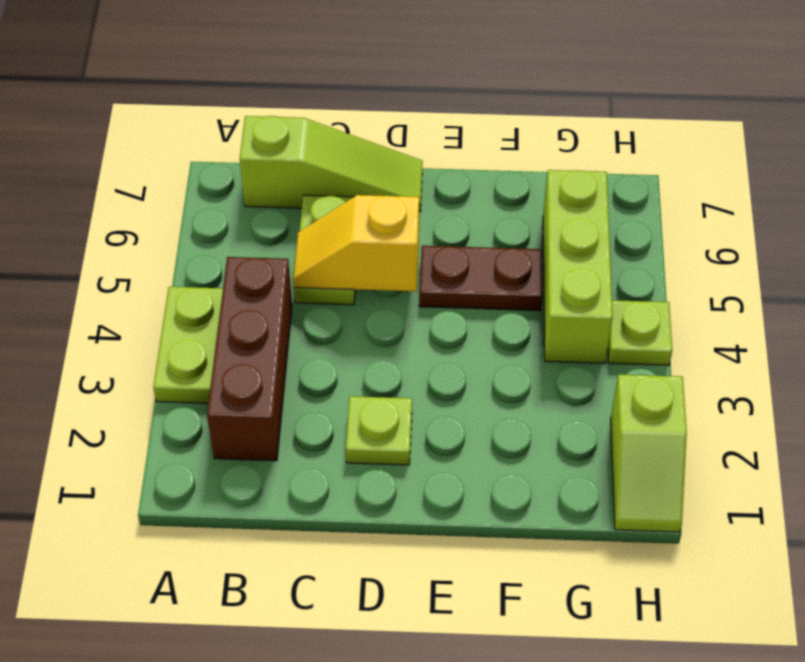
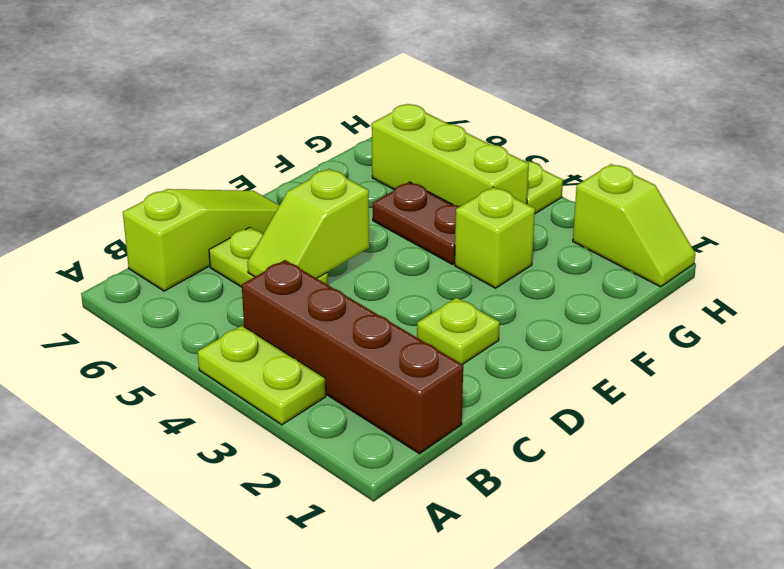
brown brick B2:B4 level 1 -> brown brick B1:B4 level 1
yellow slope C5:D5 level 2 top D -> lime slope C5:D5 level 2 top D
brown plate E5:F5 level 1 -> brown plate F4:F5 level 1
none -> lime brick F3 level 1

